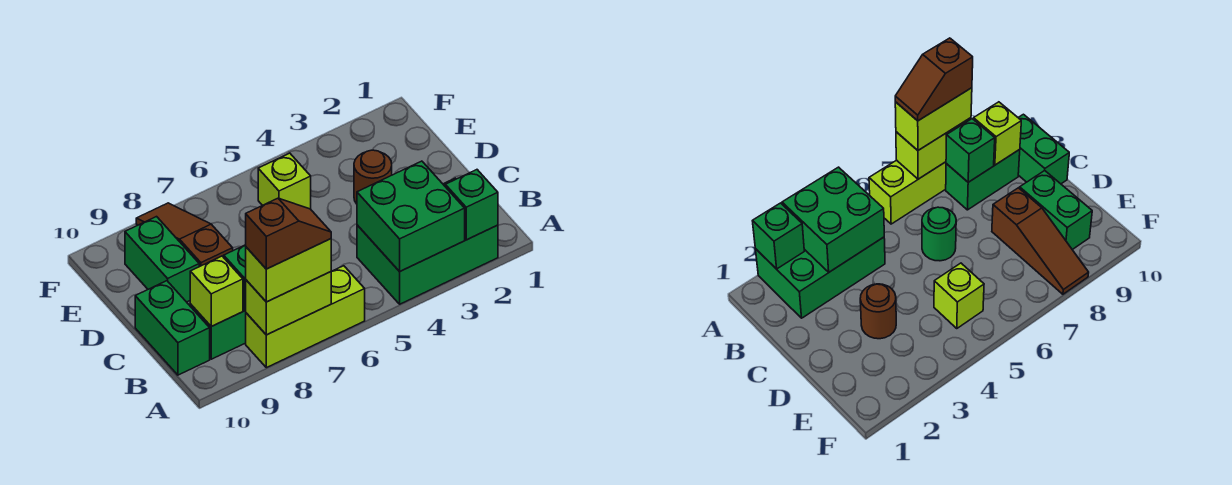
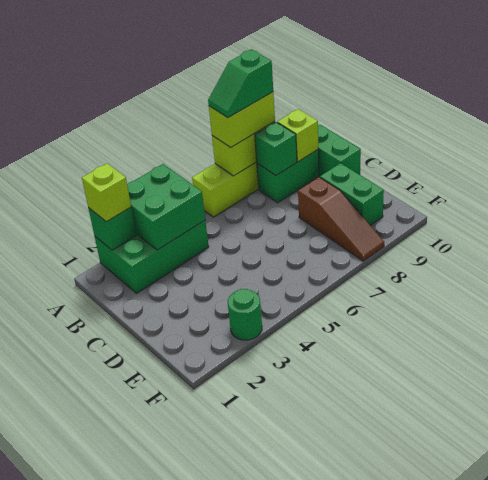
brown slope A7:A8 level 4 top 8 -> green slope A7:A8 level 4 top 8
green round brick C6 level 1 -> green round brick F3 level 1
brown round brick D3 level 1 -> none
lime brick E5 level 1 -> lime brick A2 level 3

